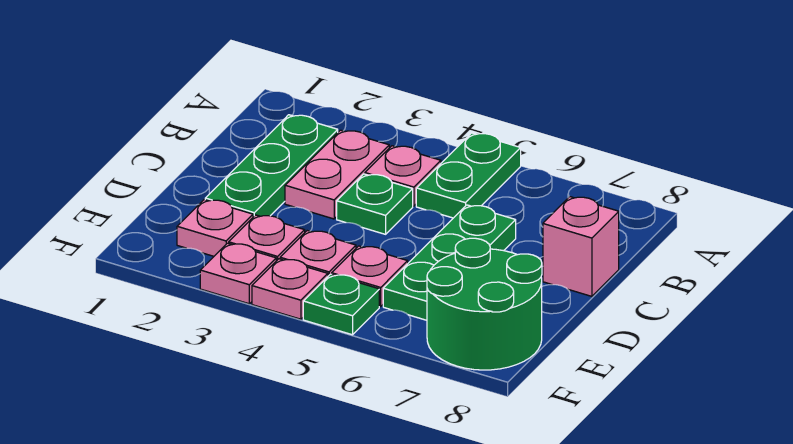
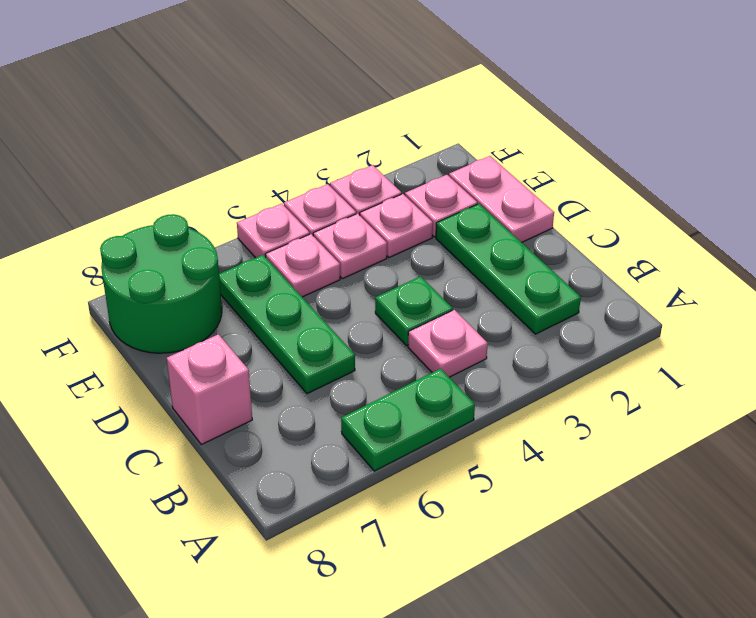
green plate A5:B5 level 1 -> green plate A5:A6 level 1
pink plate B3:C3 level 1 -> pink plate D1:E1 level 1
green plate F5 level 1 -> pink plate F5 level 1

